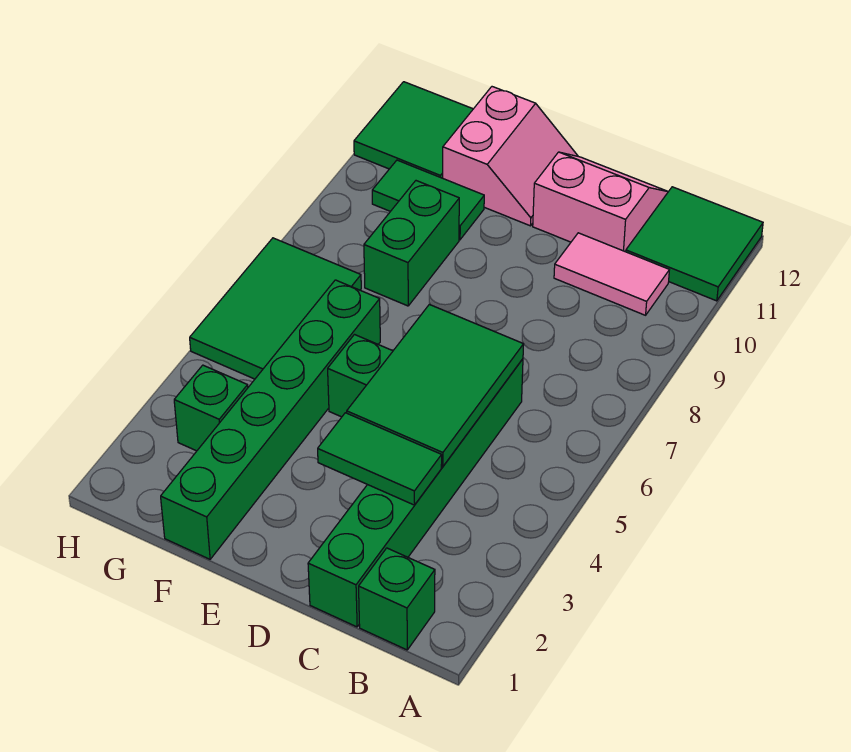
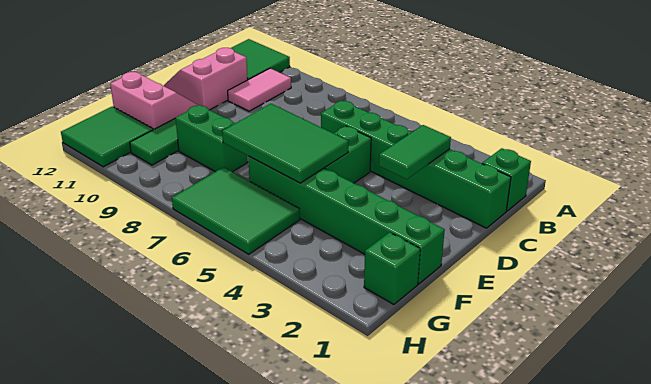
green tile C4:D6 level 2 -> green tile E5:F7 level 2
green brick G3 level 1 -> green brick G1 level 1

